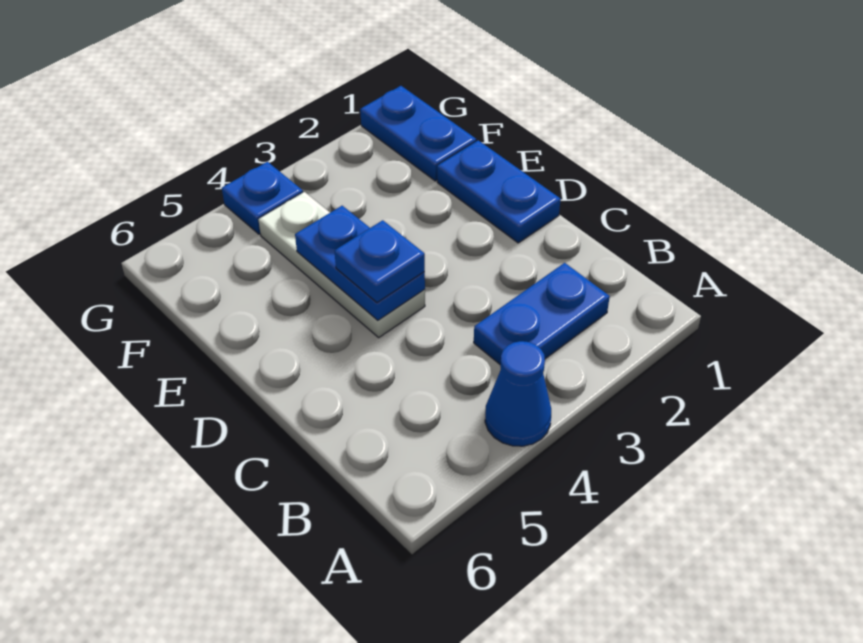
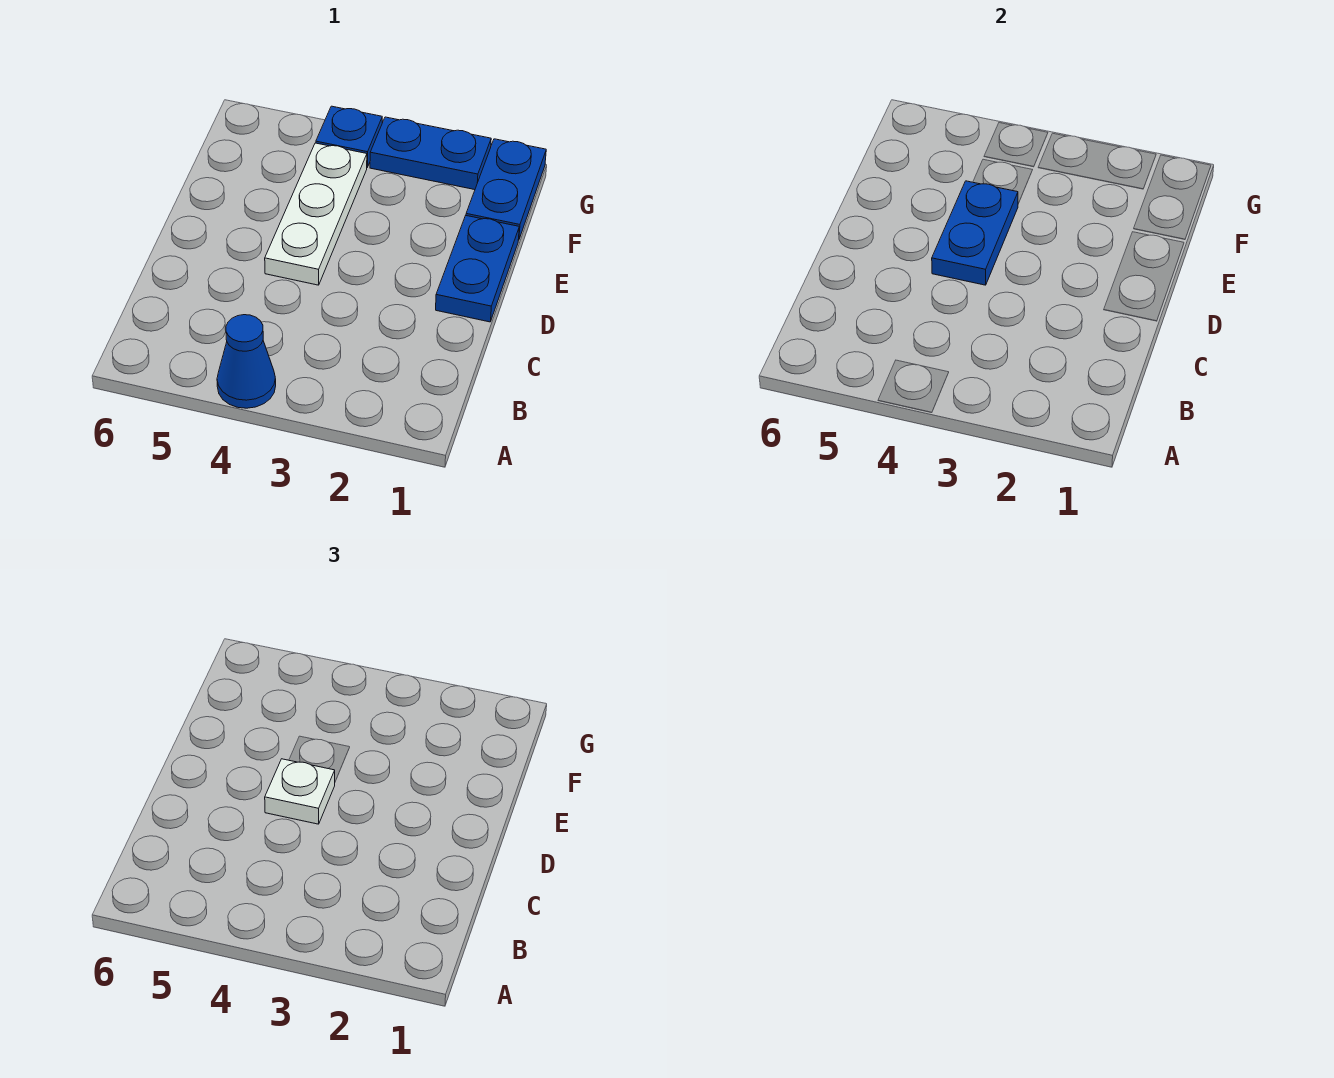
blue plate B2:B3 level 1 -> blue plate G2:G3 level 1
blue plate D4 level 3 -> white plate D4 level 3

